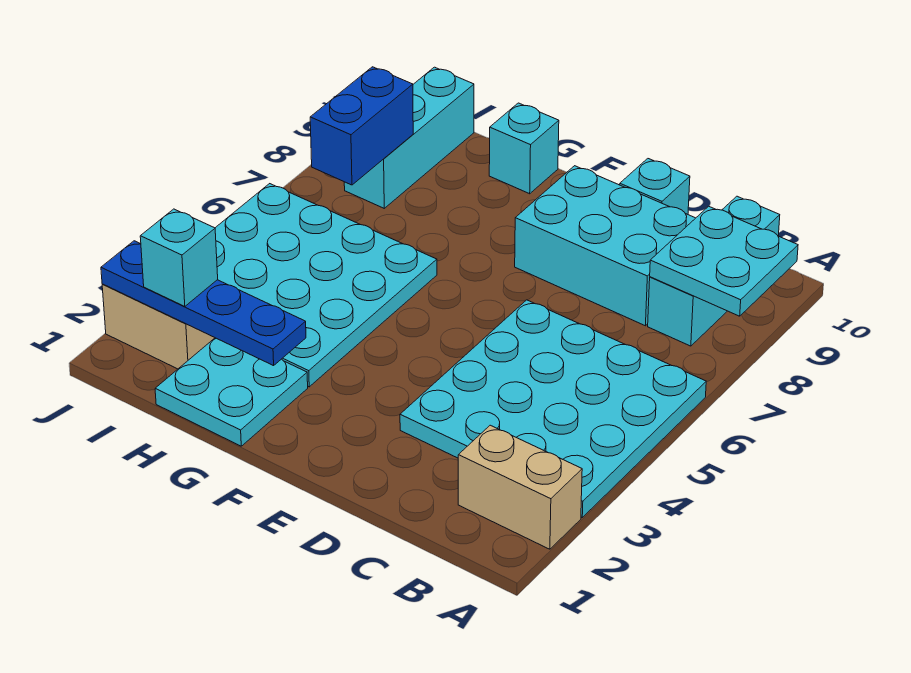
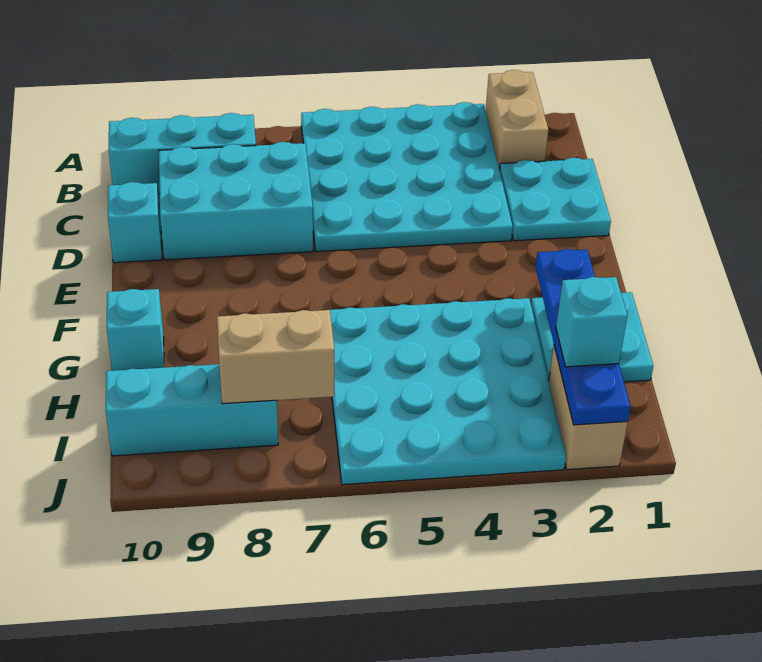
cyan plate A8:B9 level 2 -> cyan plate C1:D2 level 1
cyan brick C8:E9 level 1 -> cyan brick C7:D9 level 1
blue brick I7:I8 level 2 -> tan brick I7:I8 level 2

